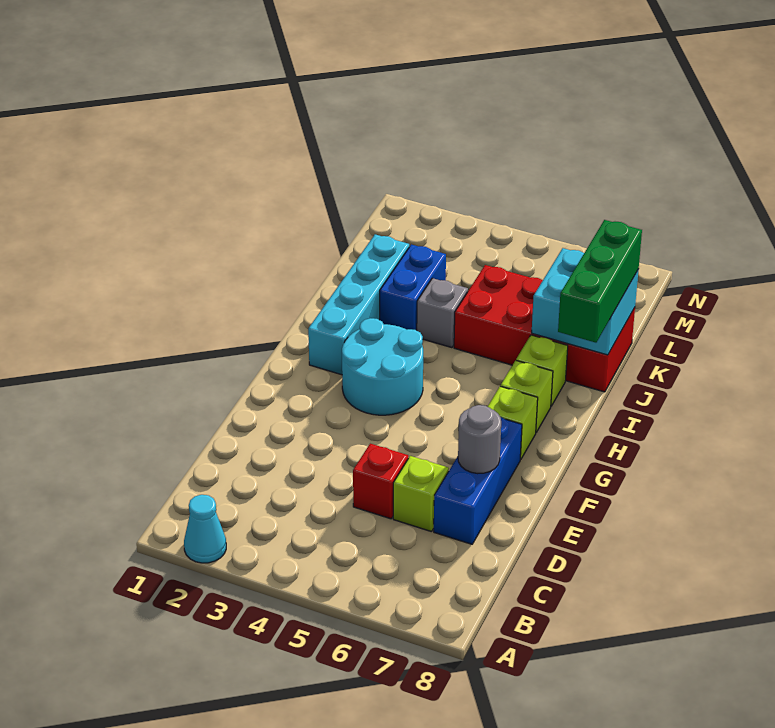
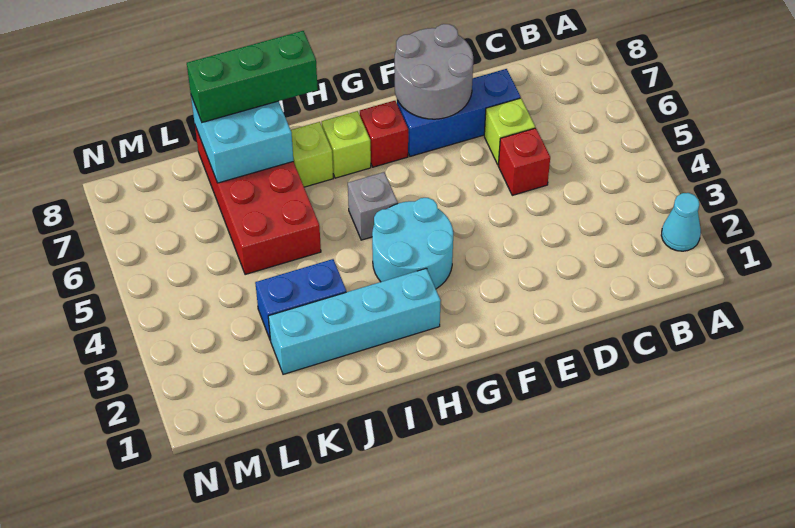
grey round brick E7 level 2 -> grey round brick E7:F8 level 2
lime brick G7 level 1 -> red brick G7 level 1
grey brick J4 level 1 -> grey brick H5 level 1

